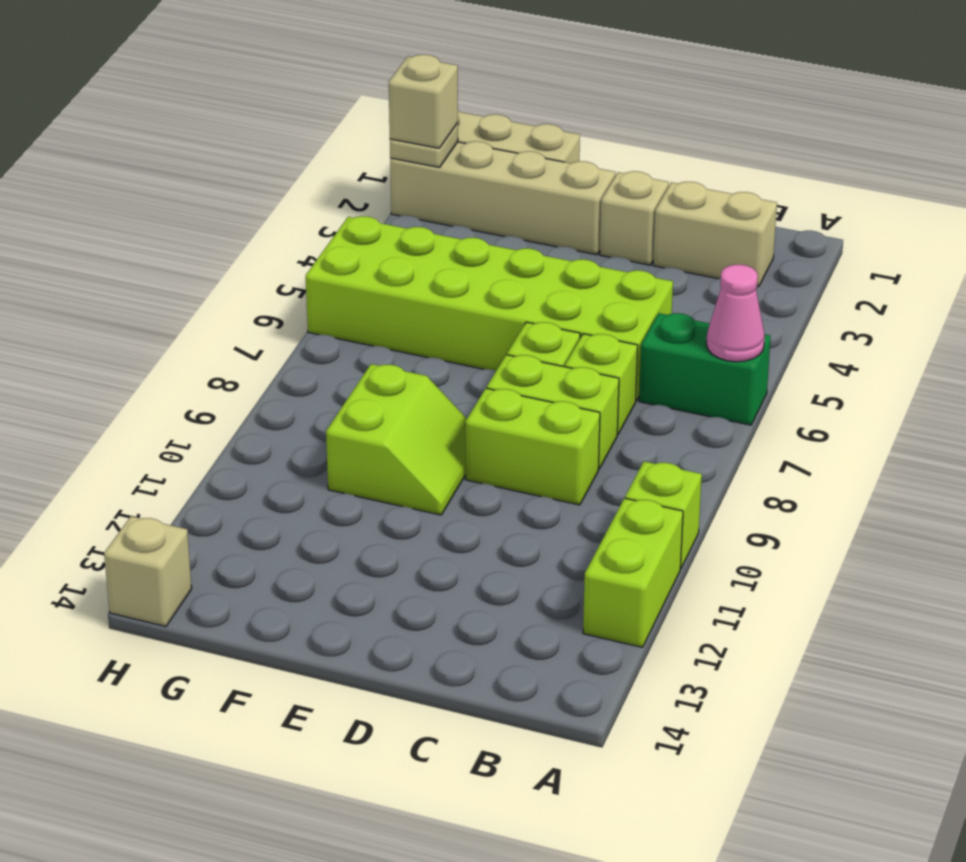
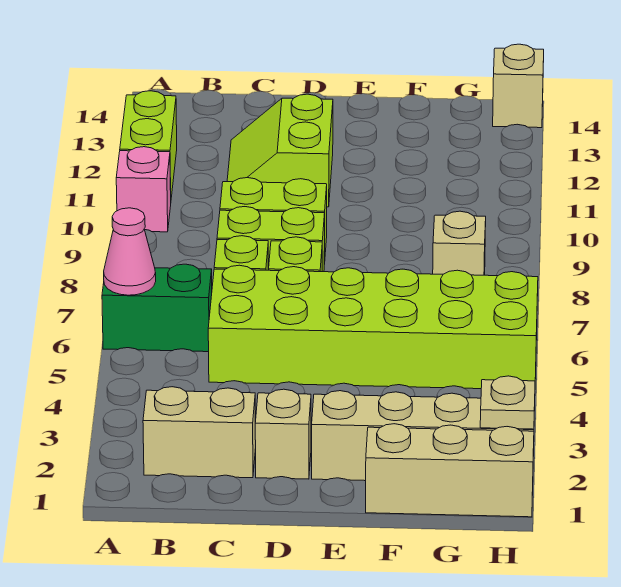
lime brick A10 level 1 -> pink brick A10 level 1
lime slope E9:F10 level 1 top F -> lime slope C11:D12 level 1 top D
tan brick H2 level 3 -> tan brick G8 level 1

